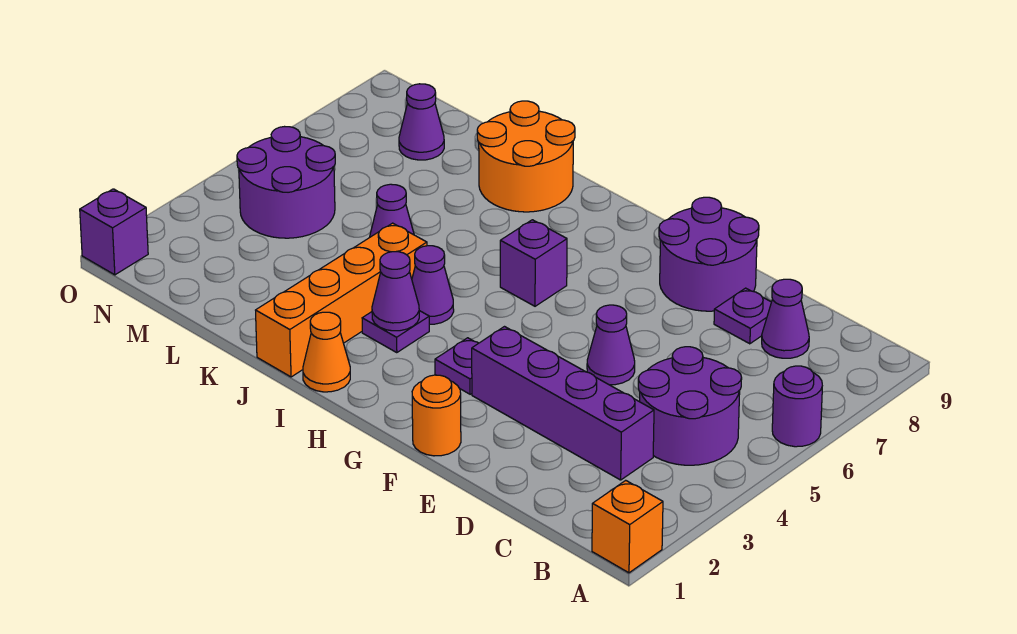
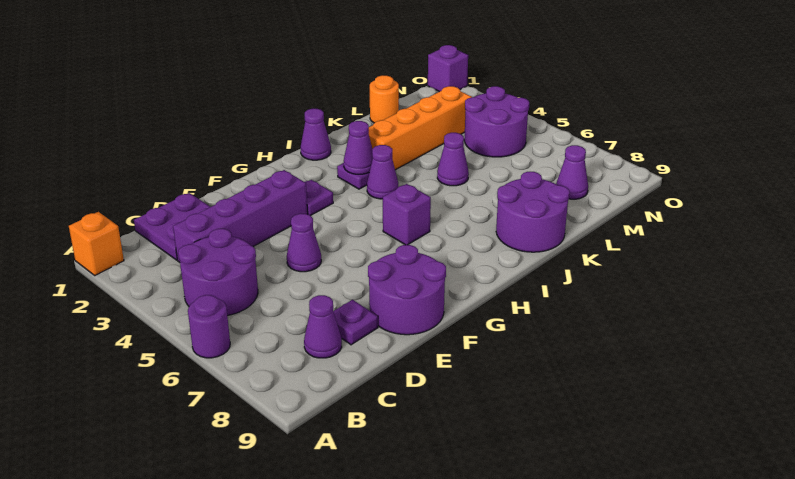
none -> purple plate C1:D2 level 1
orange round brick F1 level 1 -> orange round brick L1 level 1
orange cone I1 level 1 -> purple cone I1 level 1
orange brick J1:J4 level 1 -> orange brick J3:M3 level 1
orange round brick J8:K9 level 1 -> purple round brick J8:K9 level 1

